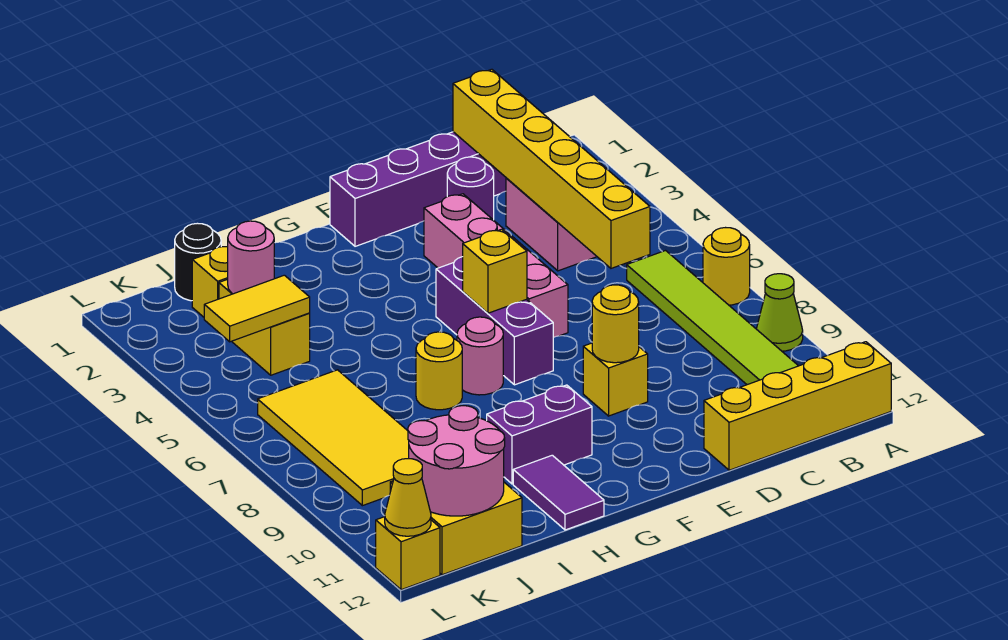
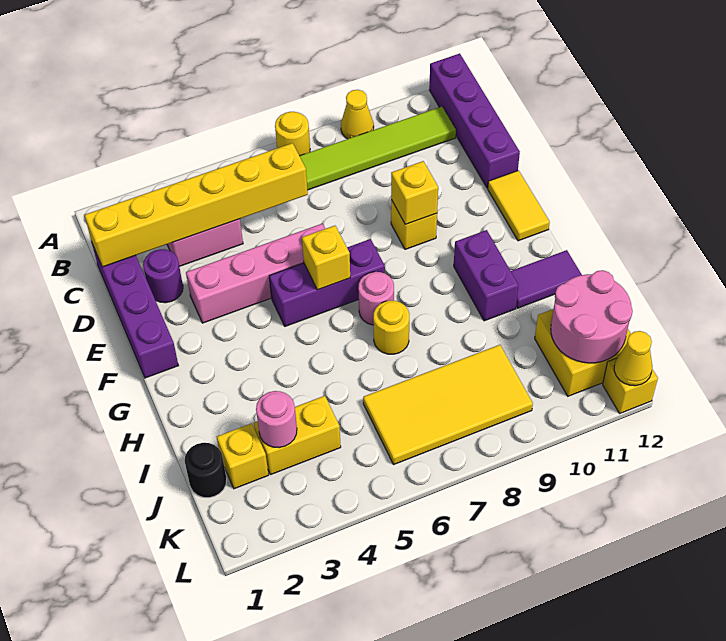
lime cone A9 level 1 -> yellow cone A9 level 1
yellow brick A12:D12 level 1 -> purple brick A12:D12 level 1
yellow round brick E9 level 2 -> yellow brick E9 level 2
yellow tile J4:K4 level 2 -> yellow tile E12:F12 level 1

